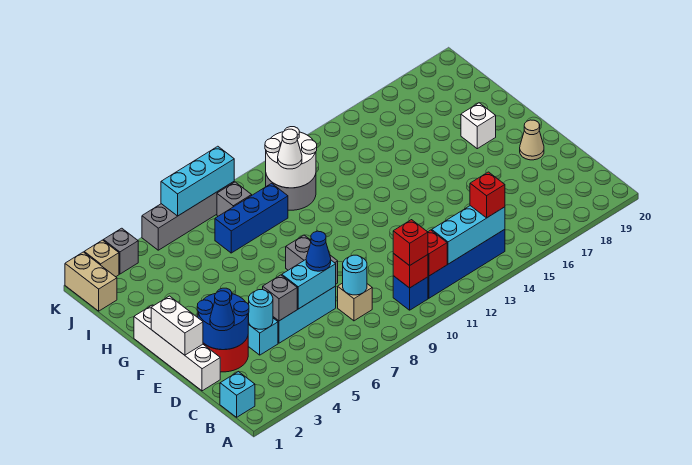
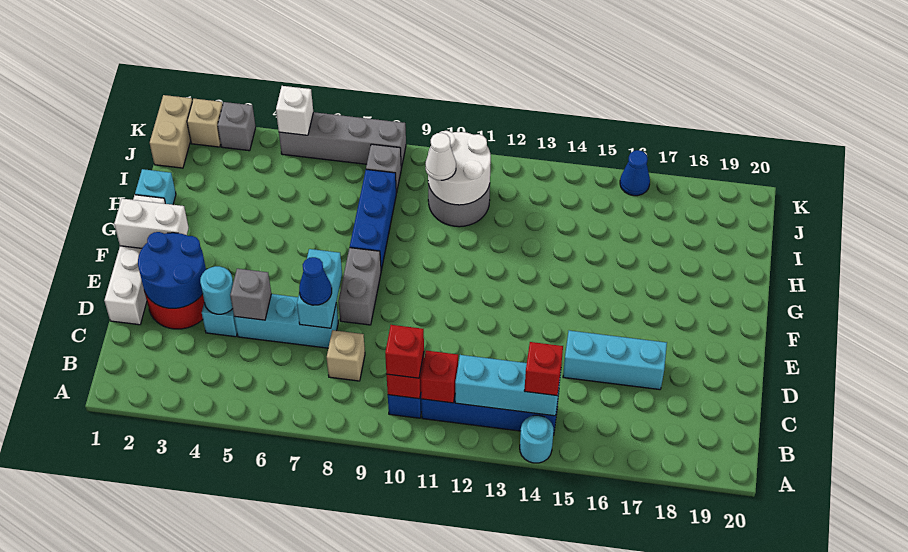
cyan brick B1 level 1 -> cyan brick H1 level 1
cyan round brick C8 level 2 -> cyan round brick A14 level 1
blue cone D2 level 3 -> blue cone K16 level 1
cyan brick D6:D7 level 2 -> cyan brick D7:E7 level 2
white brick E1:F1 level 2 -> white brick F1:F2 level 2
tan cone E19 level 1 -> none
white brick G18 level 1 -> white brick K5 level 2
blue brick I7:I9 level 1 -> blue brick G8:I8 level 1
cyan brick K6:K8 level 2 -> cyan brick D15:D17 level 1

